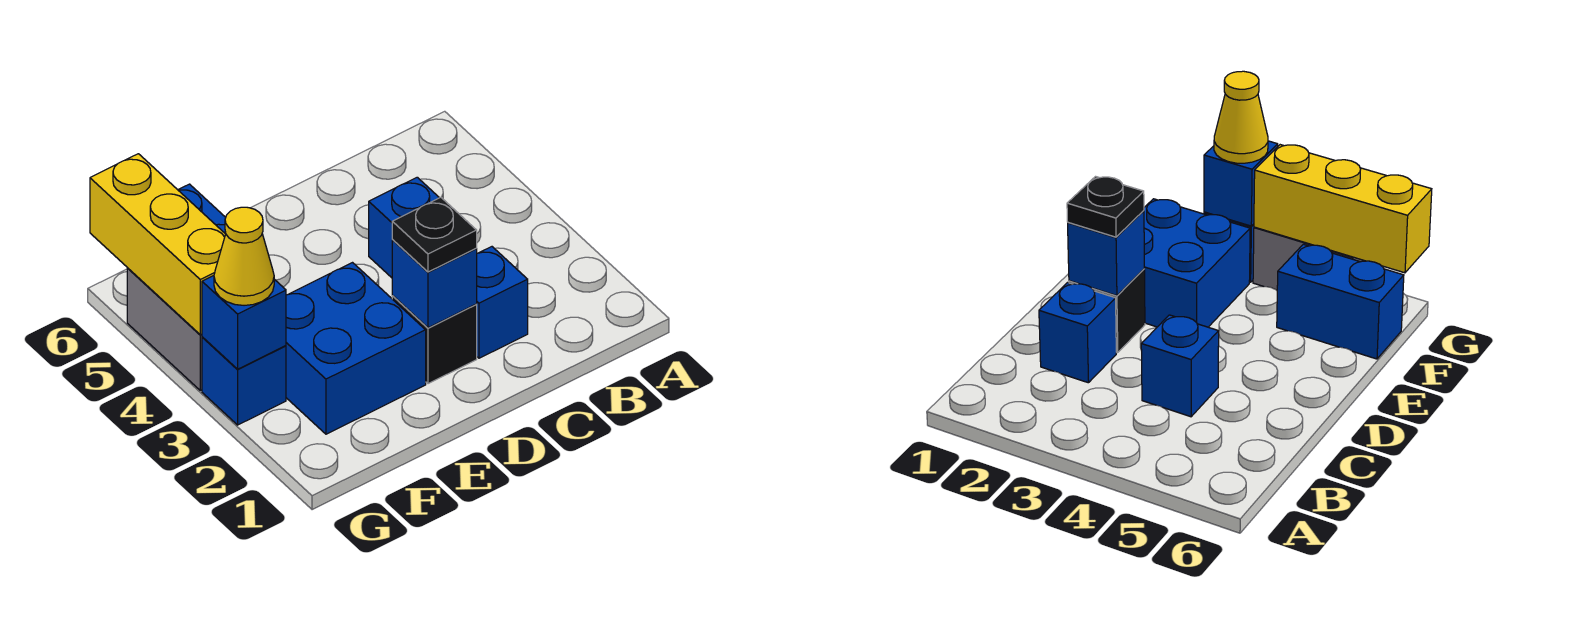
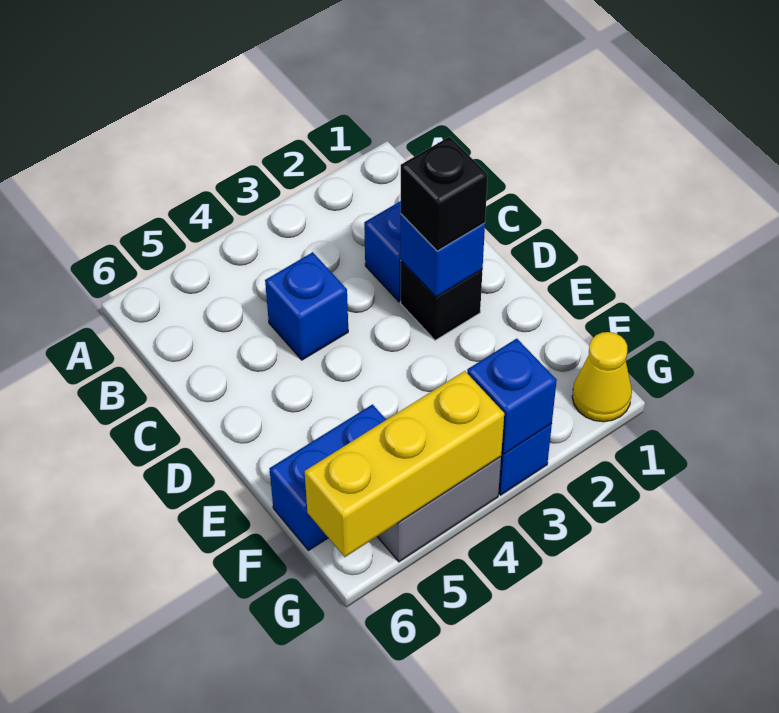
black plate D2 level 3 -> black brick D2 level 3
blue brick E2:F3 level 1 -> none
yellow cone G3 level 3 -> yellow cone G1 level 1

